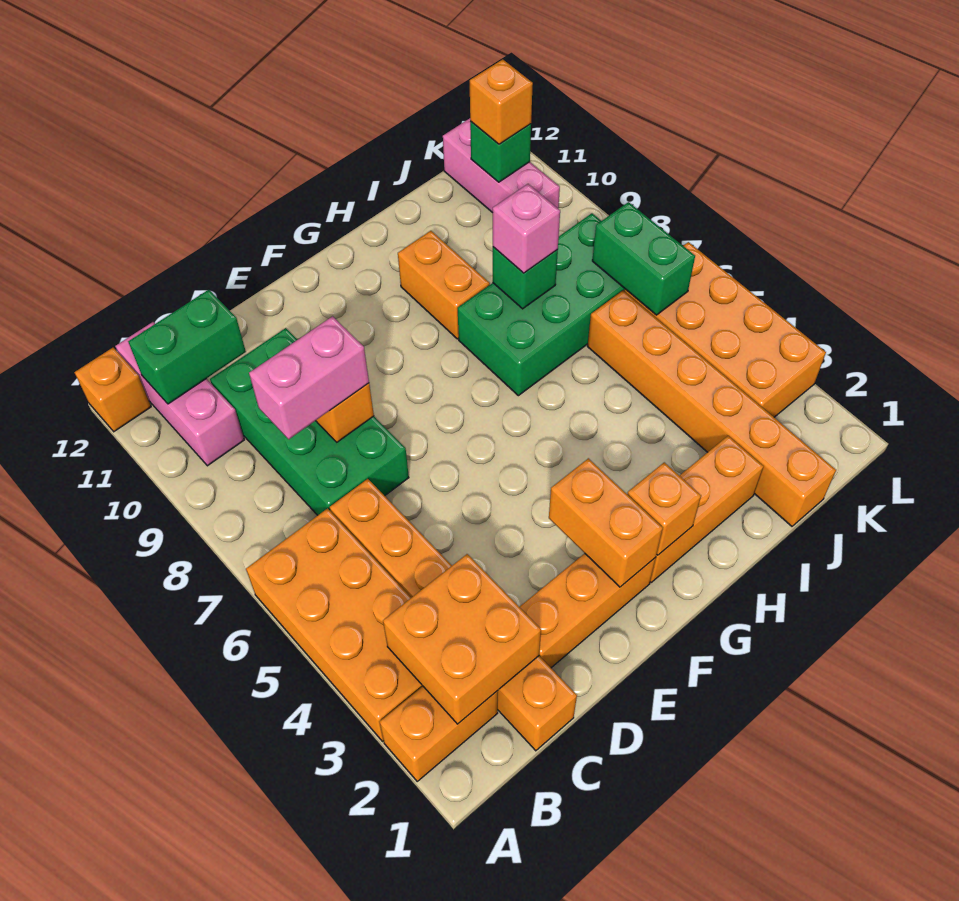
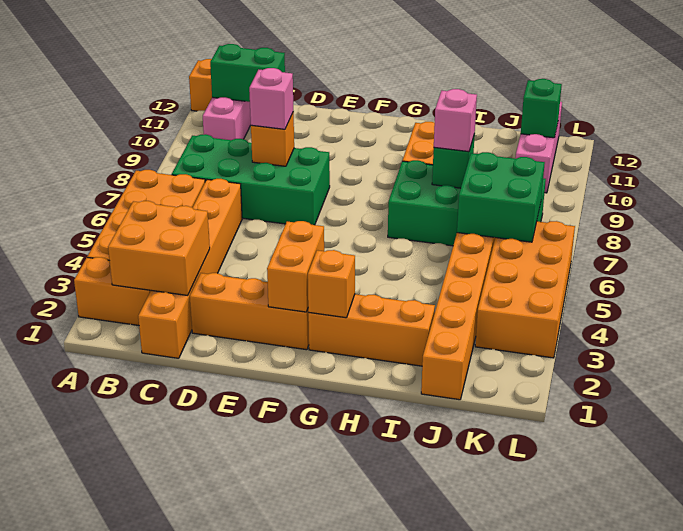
green brick C7:D10 level 1 -> green brick B7:E8 level 1
pink brick C8:D8 level 3 -> pink brick D8 level 3
green brick K6:K7 level 2 -> green brick J6:K7 level 2
orange brick K11 level 3 -> none

